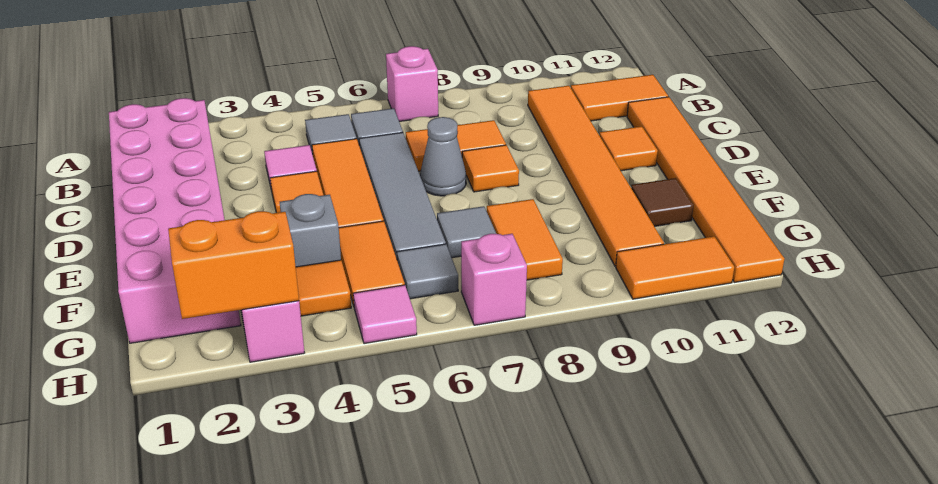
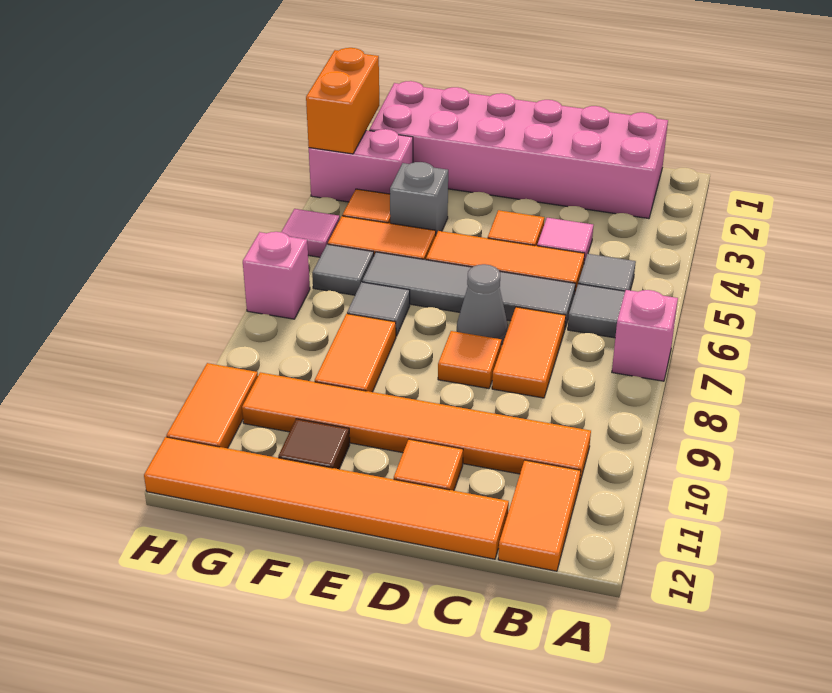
orange tile F8:G8 level 1 -> orange tile F8:F9 level 1

